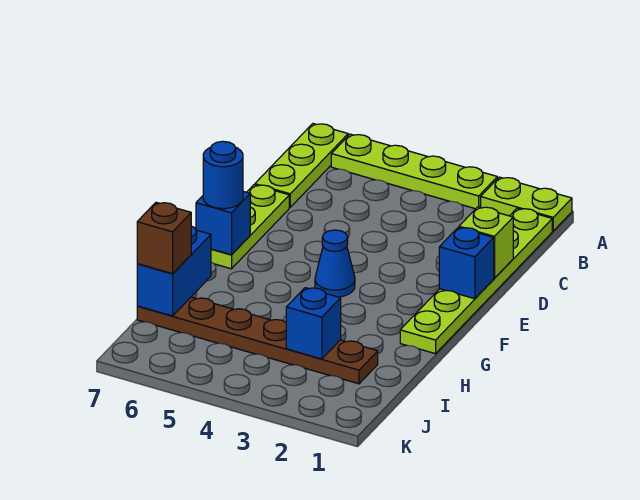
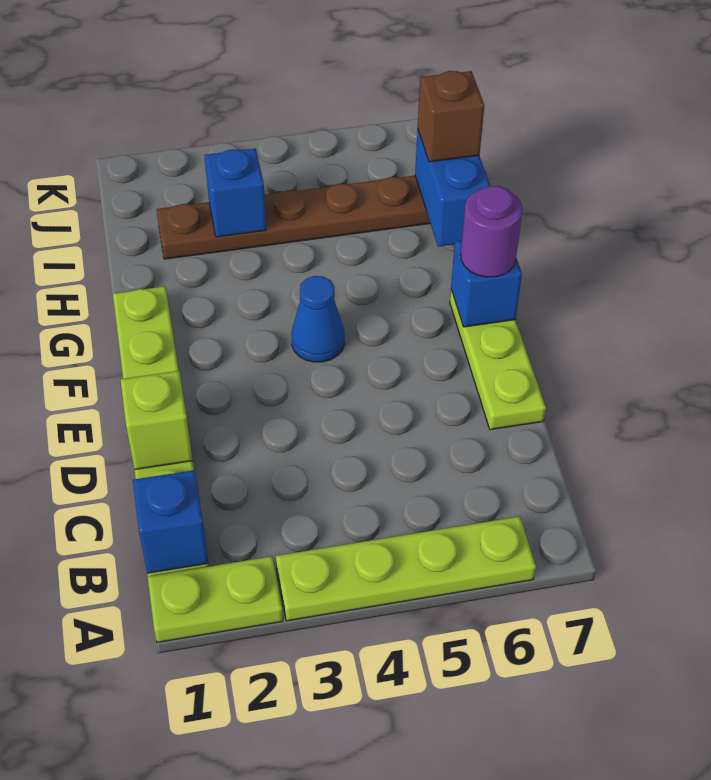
lime plate A7:C7 level 1 -> none
blue brick E1 level 2 -> blue brick B1 level 2
blue round brick F7 level 3 -> purple round brick F7 level 3

